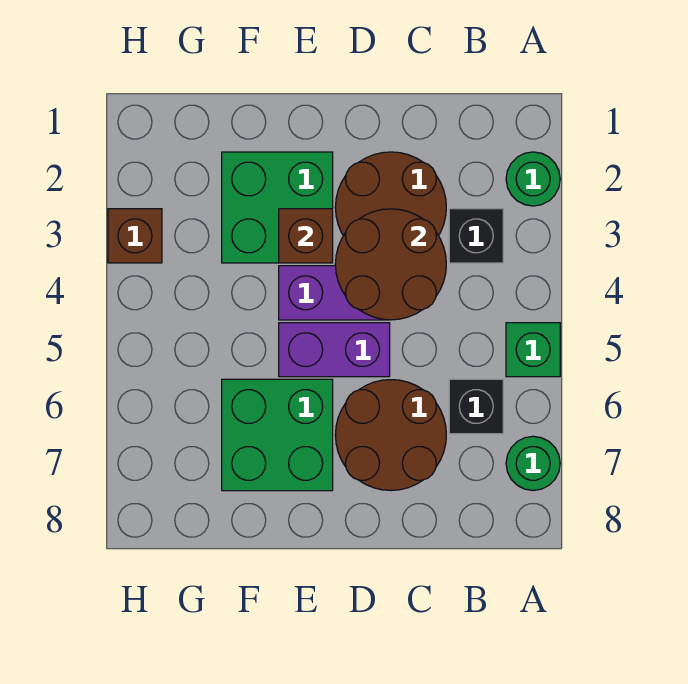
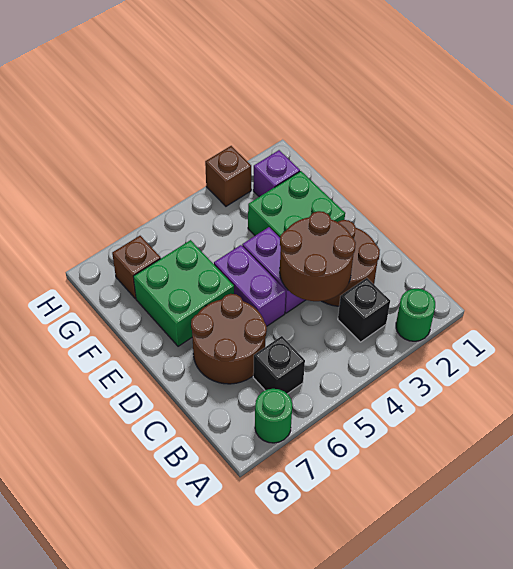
green brick A5 level 1 -> none
brown brick E3 level 2 -> brown brick G7 level 1
none -> purple brick G2 level 1

